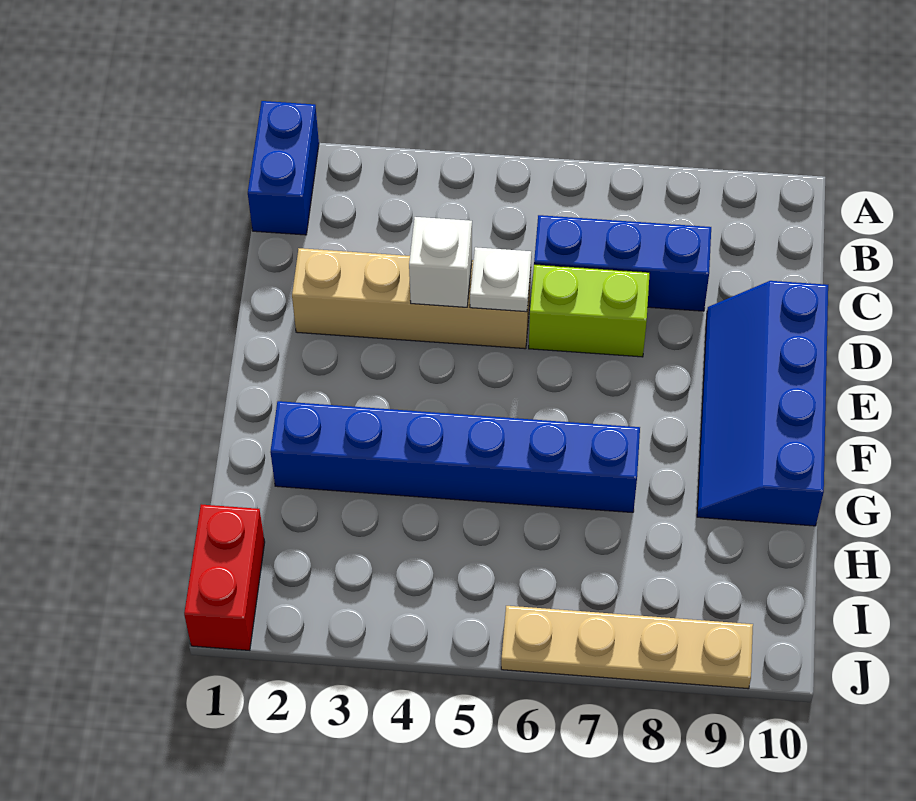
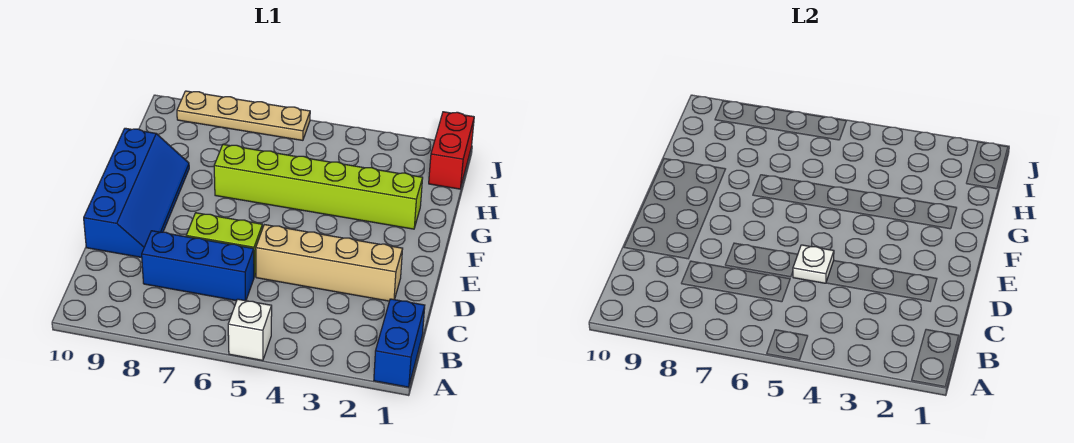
white brick D4 level 2 -> white brick A5 level 1
blue brick G2:G7 level 1 -> lime brick G2:G7 level 1

